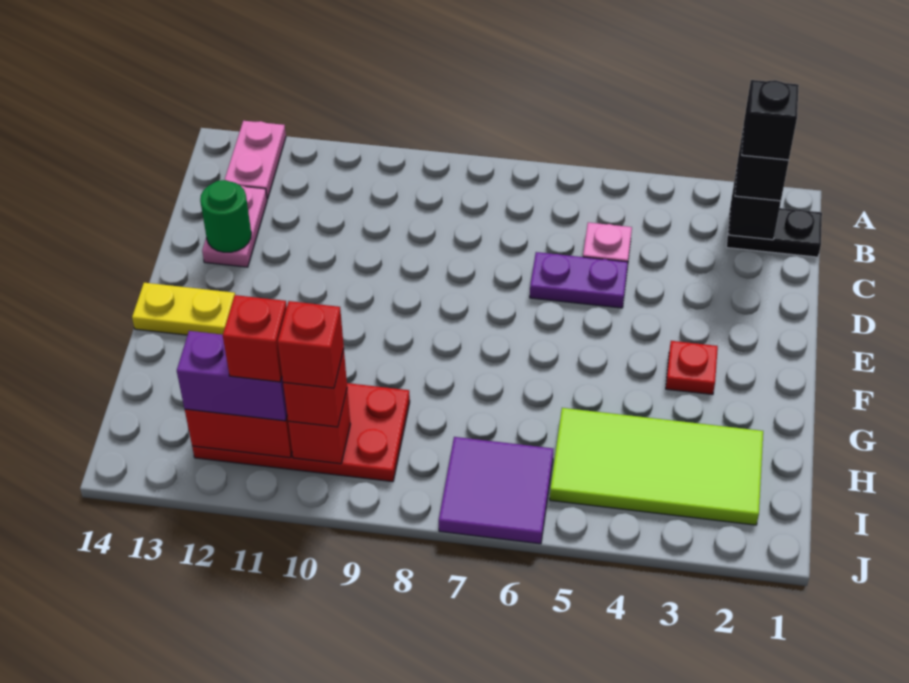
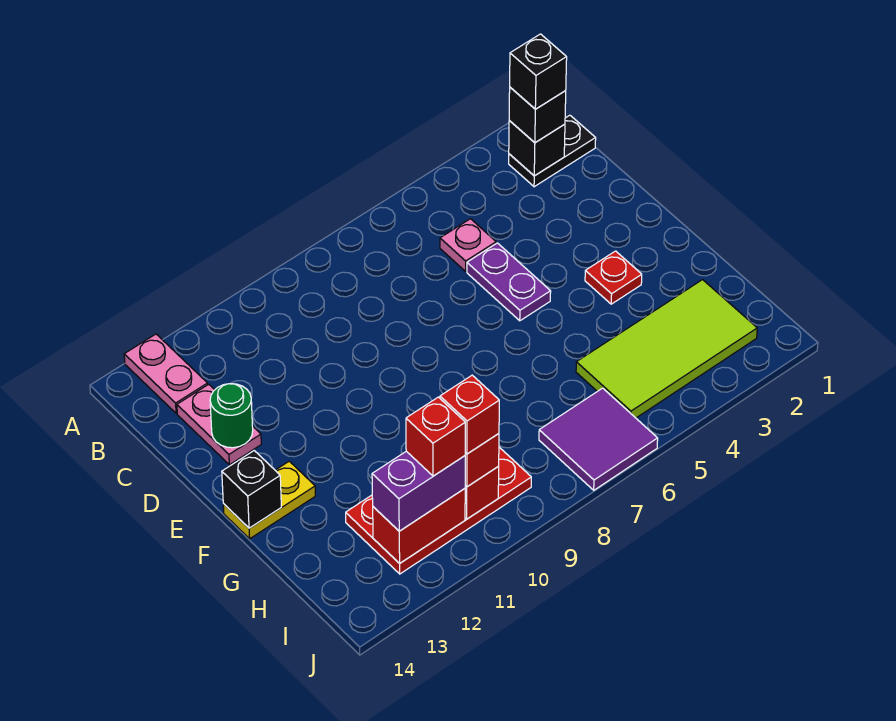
purple plate D5:D6 level 1 -> purple plate D5:E5 level 1
none -> black brick F14 level 2

